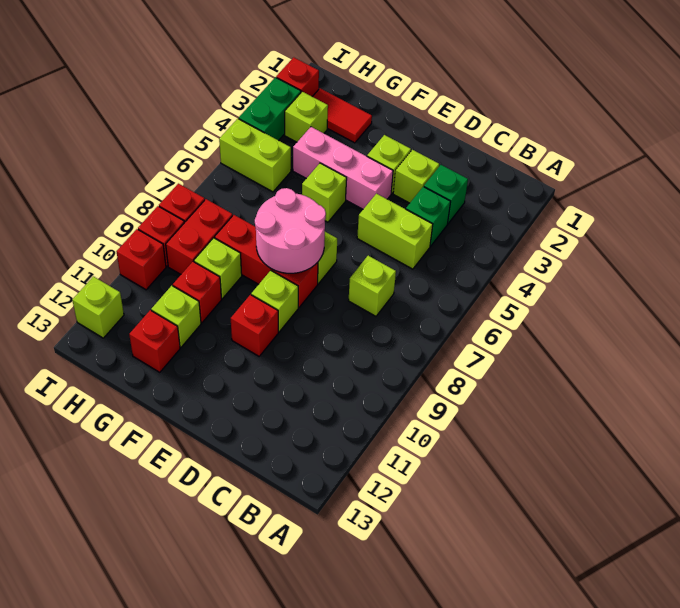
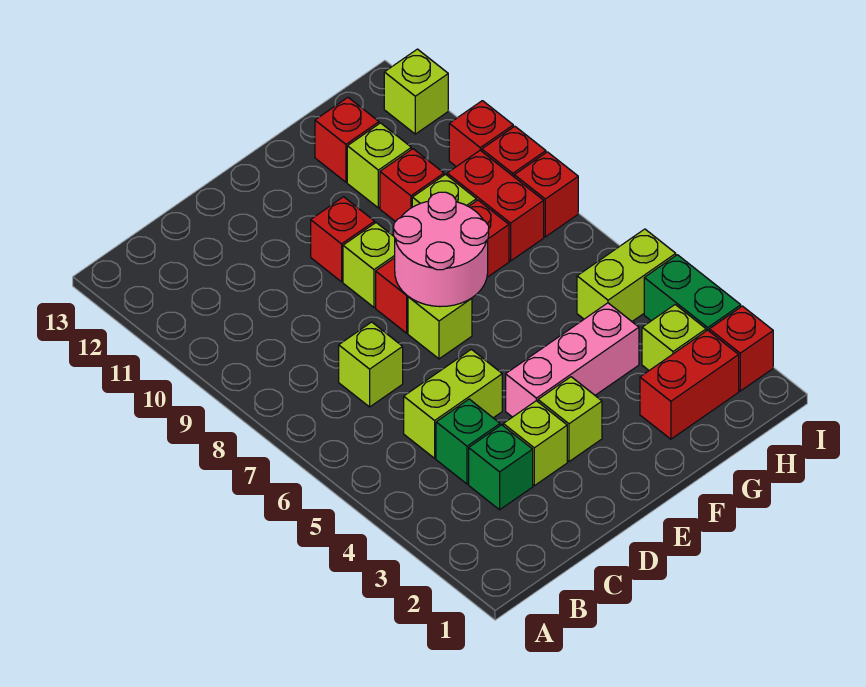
lime brick F5 level 1 -> none
red tile G2:H2 level 1 -> red brick G2:H2 level 1

